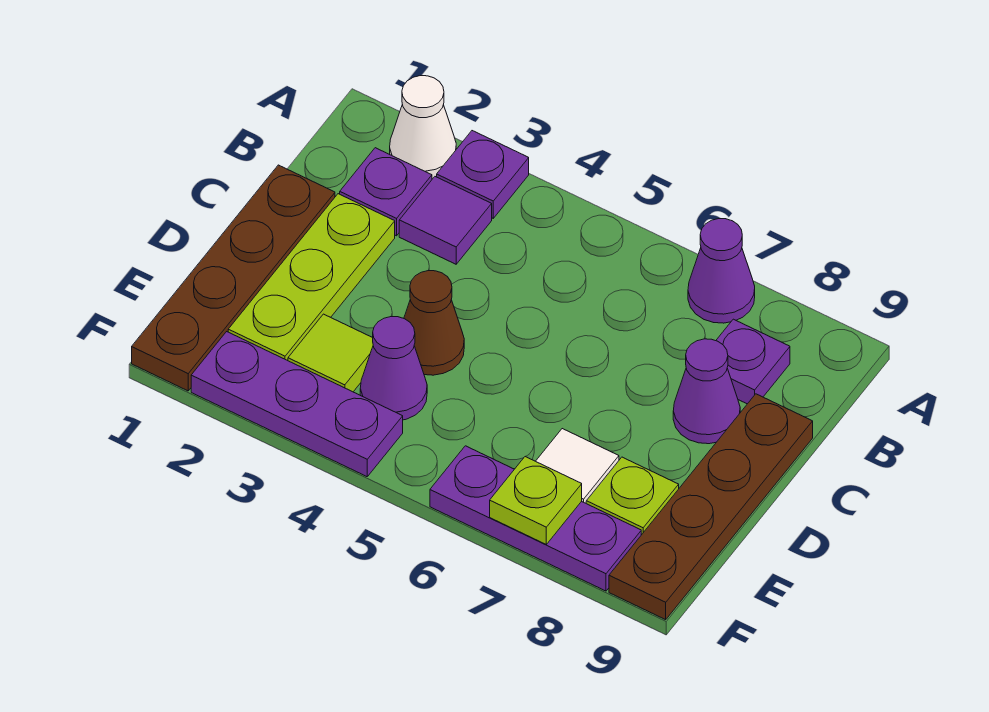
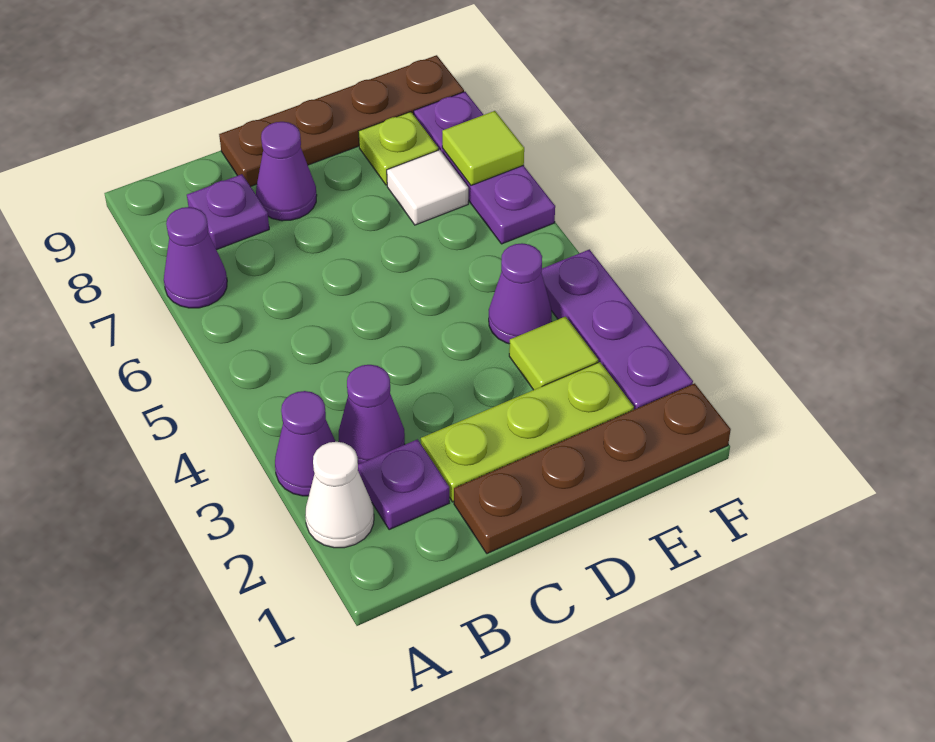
purple plate A3 level 1 -> purple cone A3 level 1
purple tile B3 level 1 -> purple cone B3 level 1
brown cone D4 level 1 -> none
lime plate F7 level 2 -> lime tile F7 level 2

